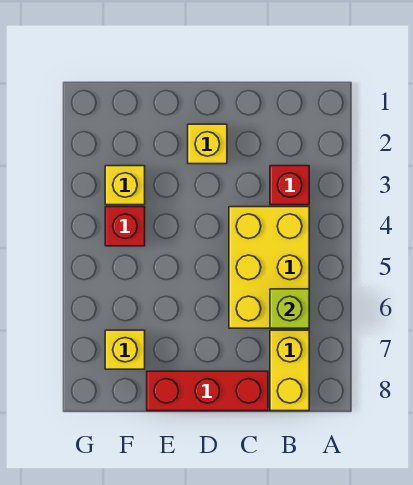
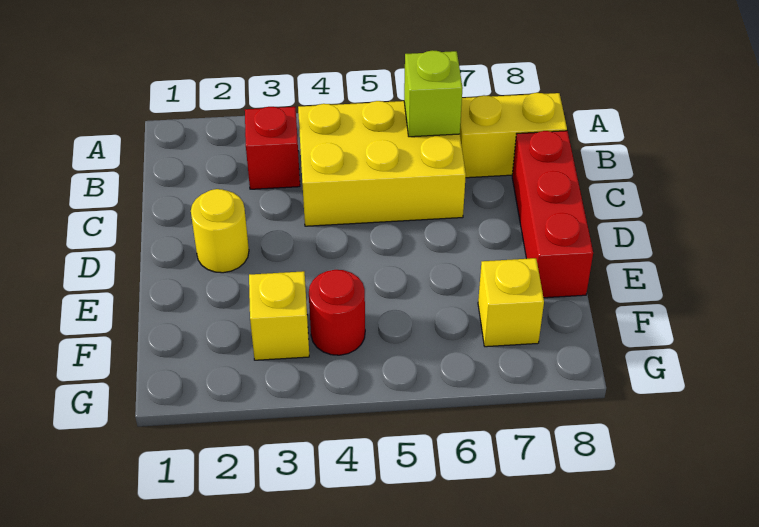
yellow brick D2 level 1 -> yellow round brick D2 level 1
red brick F4 level 1 -> red round brick F4 level 1

